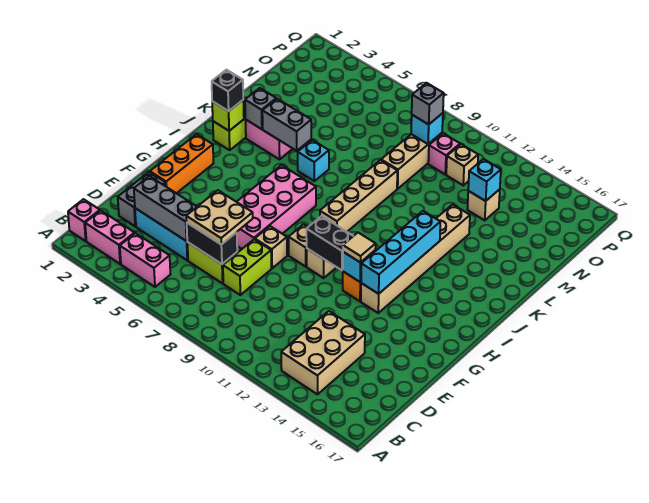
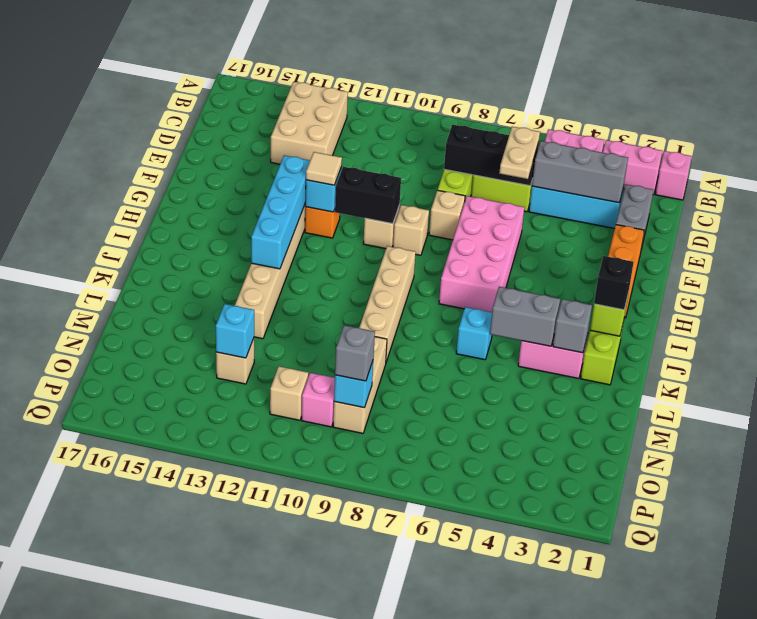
black brick D6:D7 level 2 -> black brick D6:D8 level 2
tan plate D6:E7 level 3 -> tan plate D6:E6 level 3

